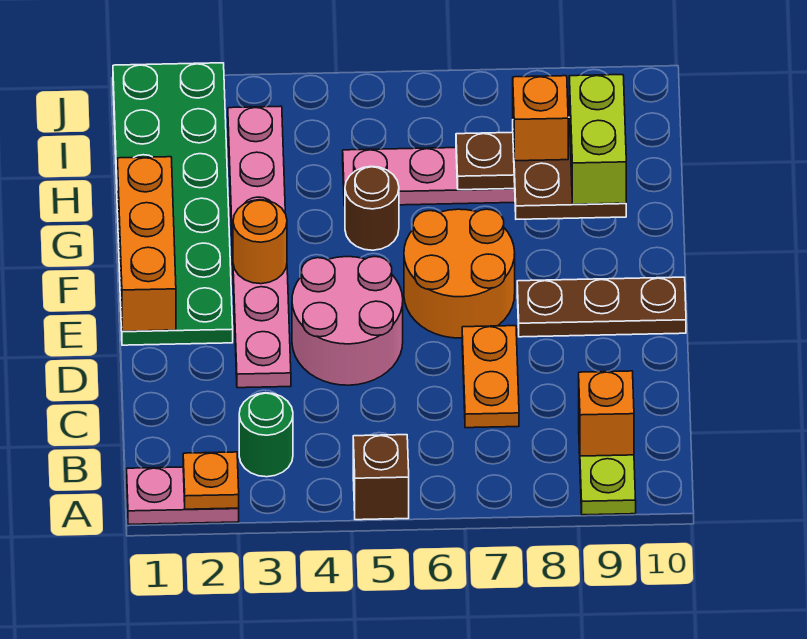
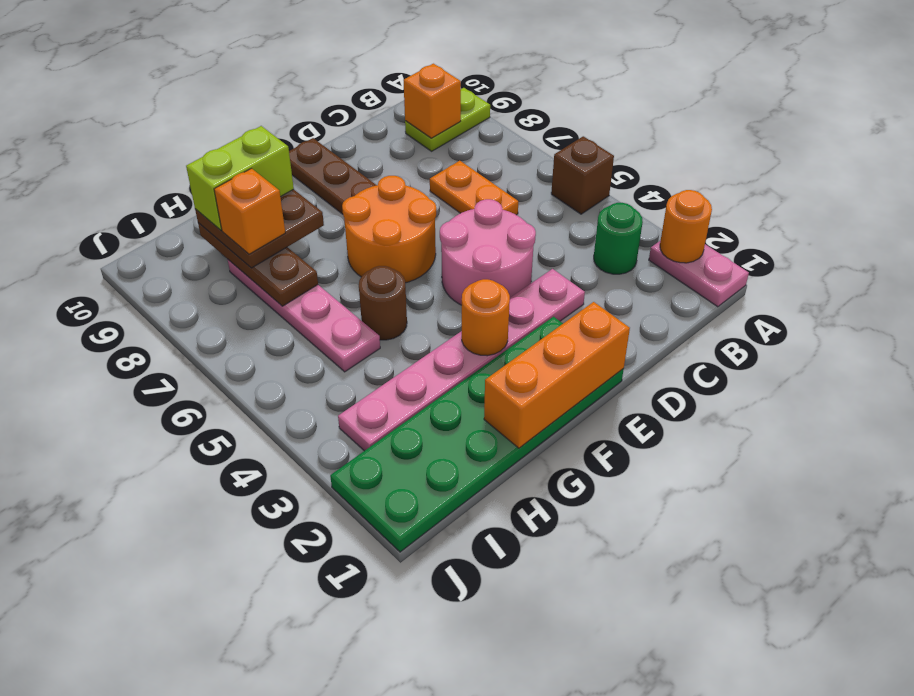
orange plate A2 level 2 -> orange round brick A2 level 2
orange plate C7:D7 level 1 -> orange plate C6:C7 level 1

